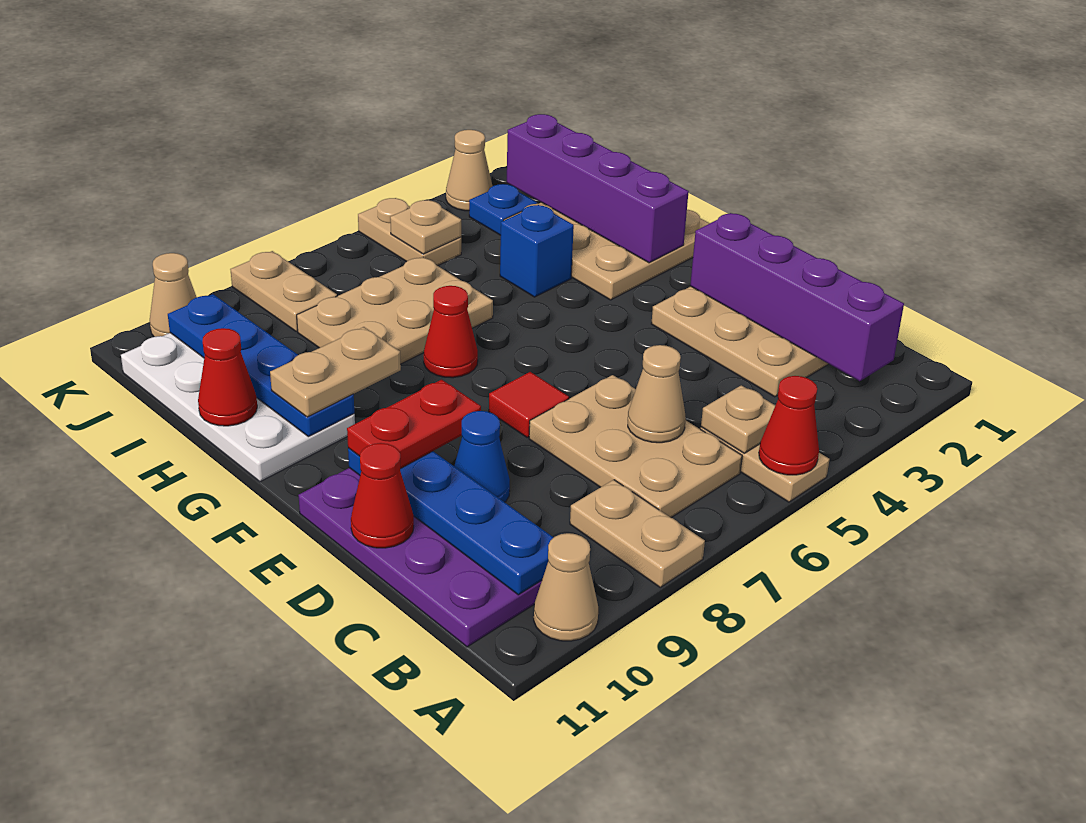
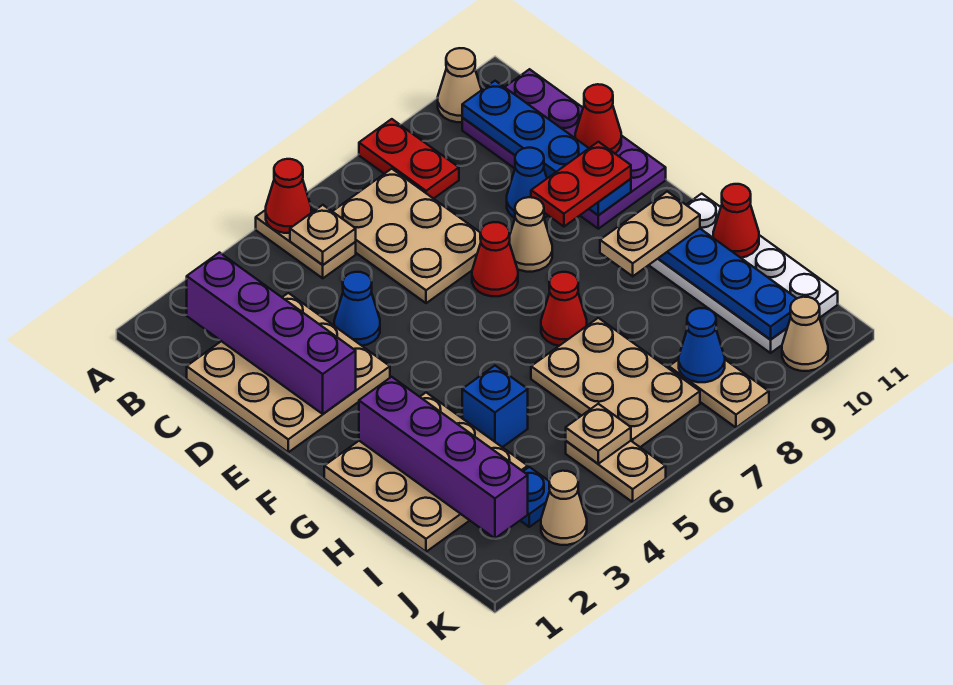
tan plate A8:B8 level 1 -> red plate A8:B8 level 1
tan cone C6 level 2 -> tan cone E8 level 1
none -> blue cone D4 level 1
red tile E7 level 1 -> red cone E7 level 1
tan plate H6:I8 level 1 -> tan plate H6:J7 level 1
none -> blue cone J8 level 2

